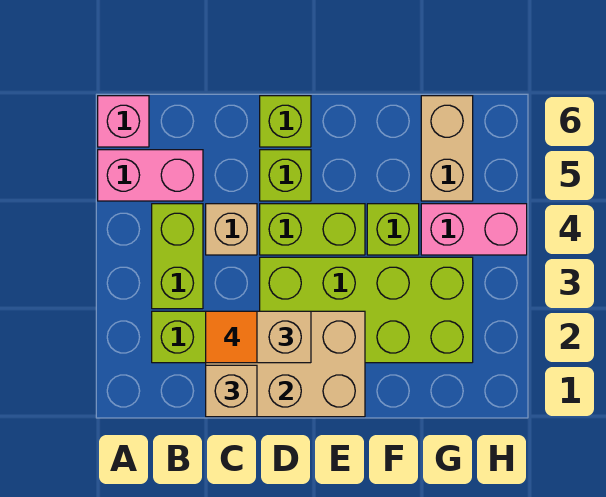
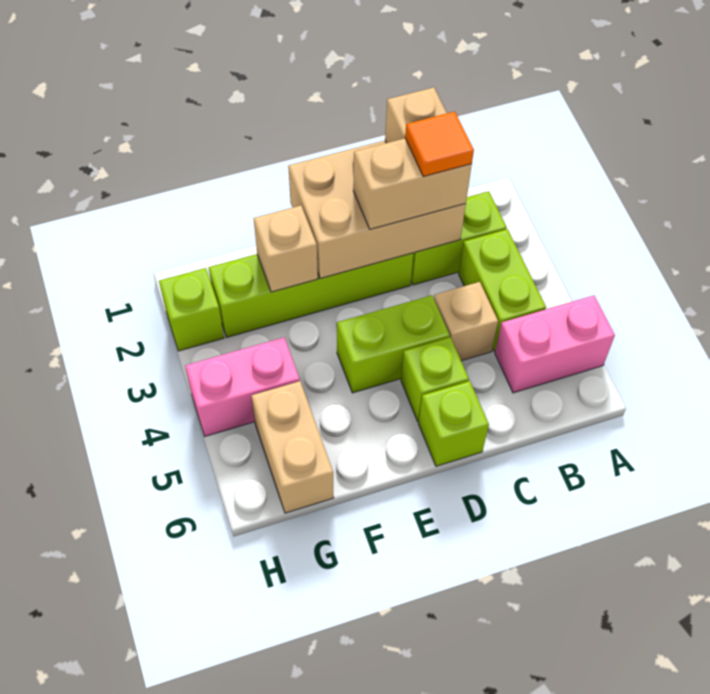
pink brick A6 level 1 -> none
lime brick D2:G3 level 1 -> lime brick D2:G2 level 1
none -> tan brick F2 level 2
lime brick F4 level 1 -> lime brick H2 level 1

